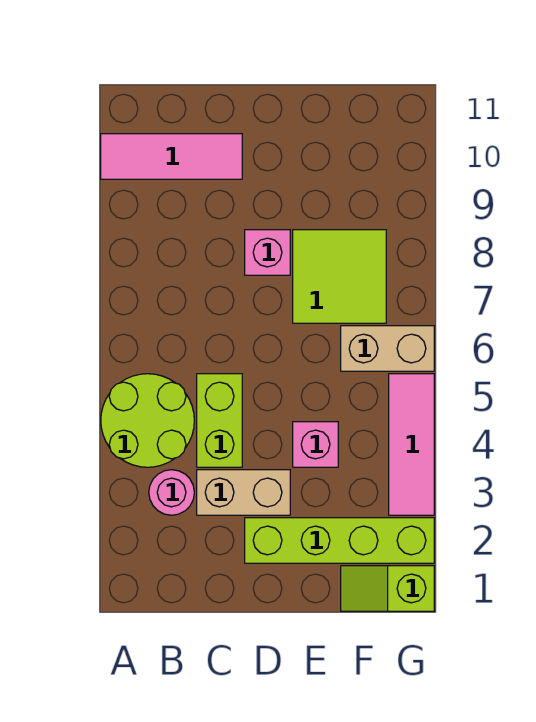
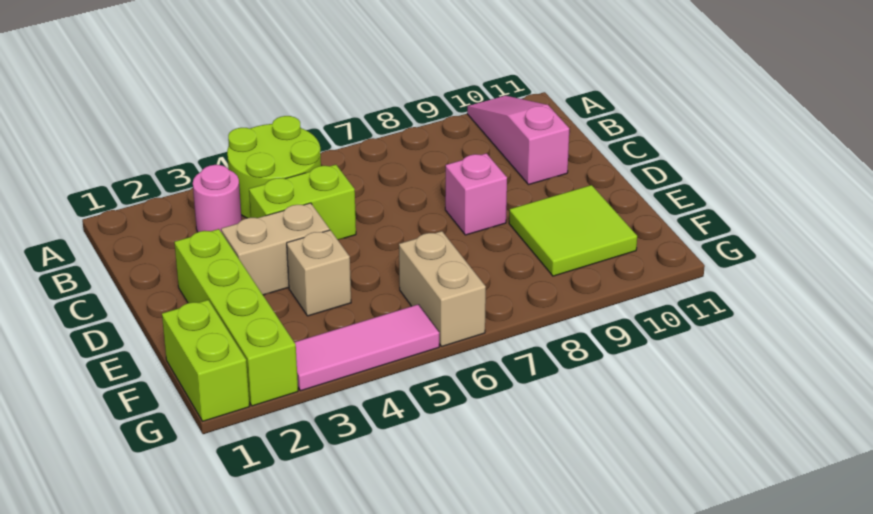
pink tile A10:C10 level 1 -> pink slope A10:C10 level 1 top C
tan brick C3:D3 level 1 -> tan brick D3:D4 level 1
pink brick E4 level 1 -> tan brick E4 level 1
lime tile E7:F8 level 1 -> lime tile E9:F10 level 1
lime slope F1:G1 level 1 top G -> lime brick F1:G1 level 1

